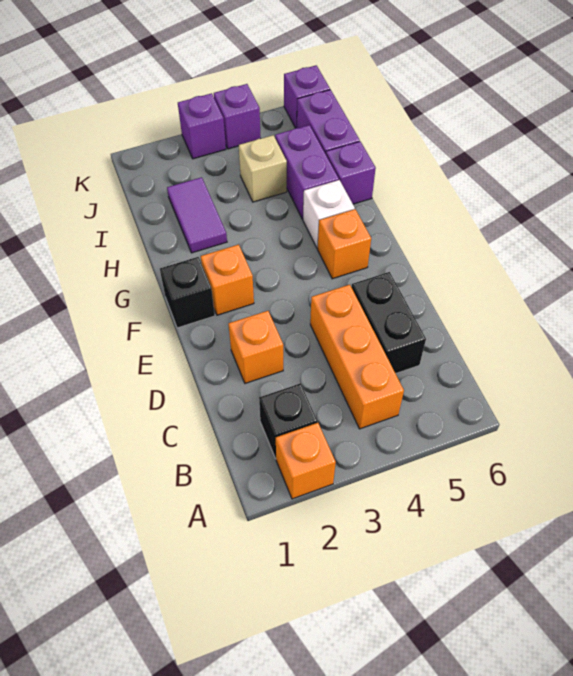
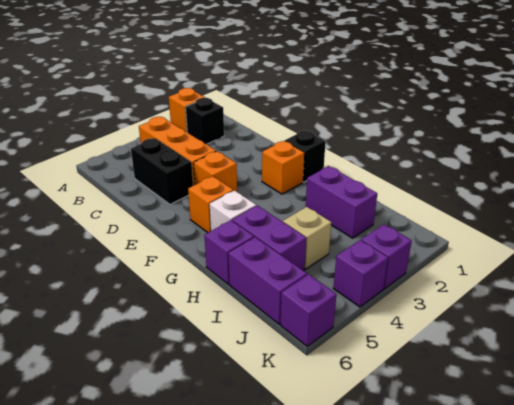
orange brick D2 level 1 -> orange brick E4 level 1
purple tile H2:I2 level 1 -> purple brick H2:I2 level 1

